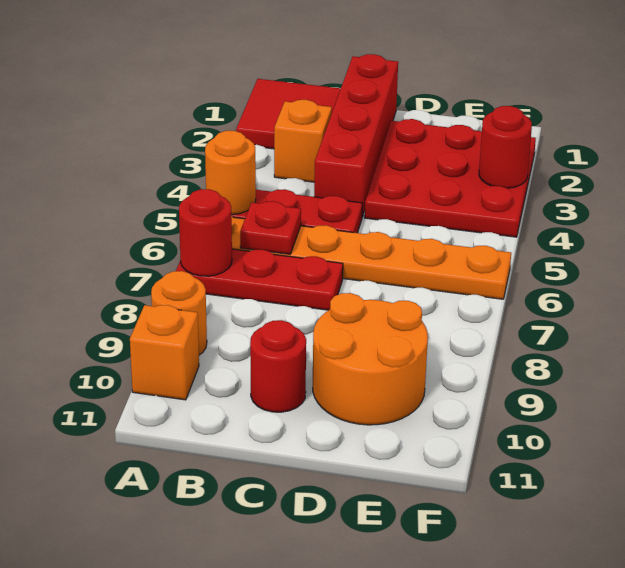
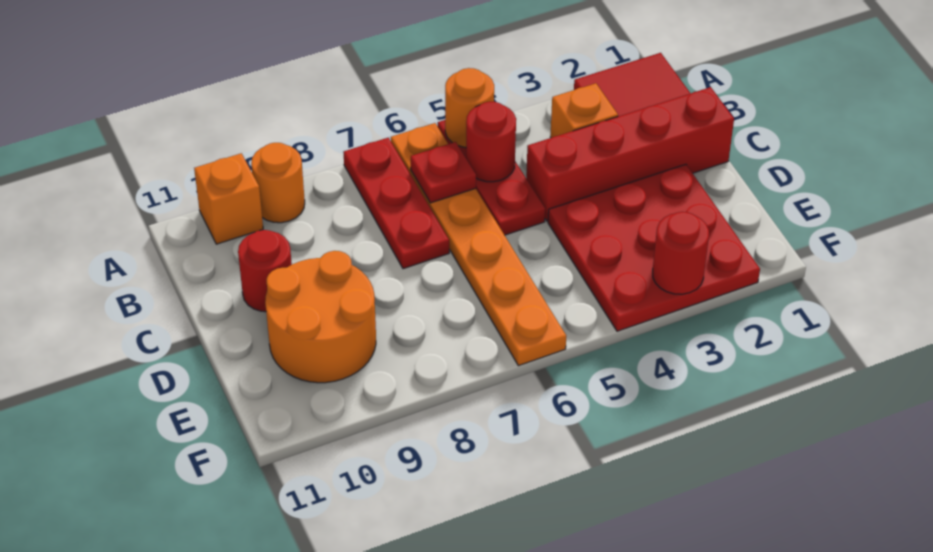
red round brick A7 level 2 -> red round brick B5 level 2

